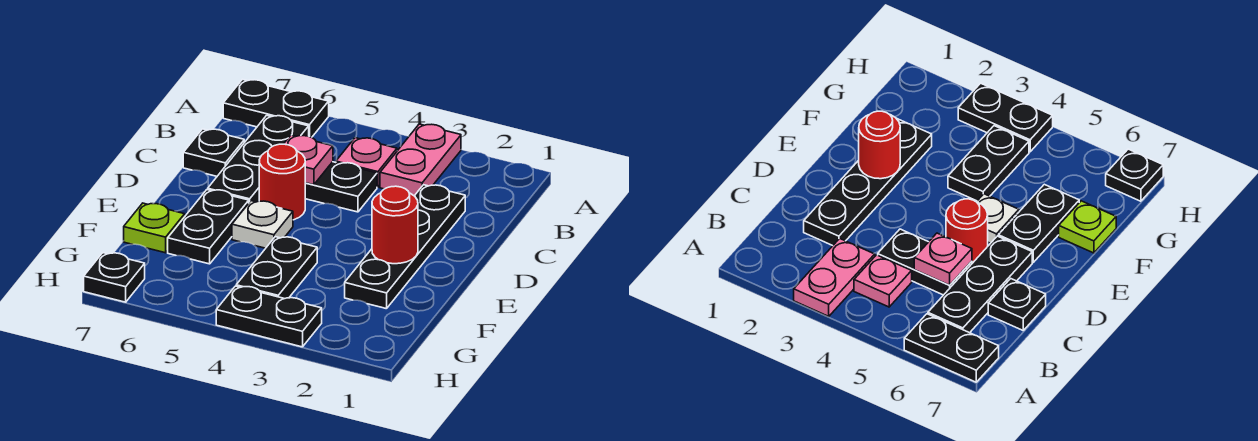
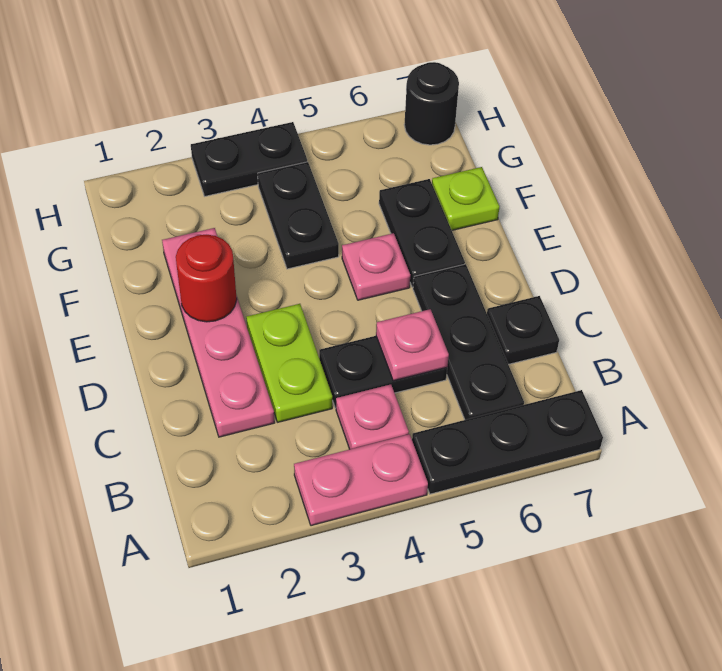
pink plate A3:B3 level 1 -> pink plate A3:A4 level 1
black plate A6:A7 level 1 -> black plate A5:A7 level 1
black plate C2:F2 level 1 -> pink plate C2:F2 level 1
none -> lime plate C3:D3 level 1
red round brick D5 level 1 -> none
white plate E5 level 1 -> pink plate E5 level 1
black plate H7 level 1 -> black round brick H7 level 1

